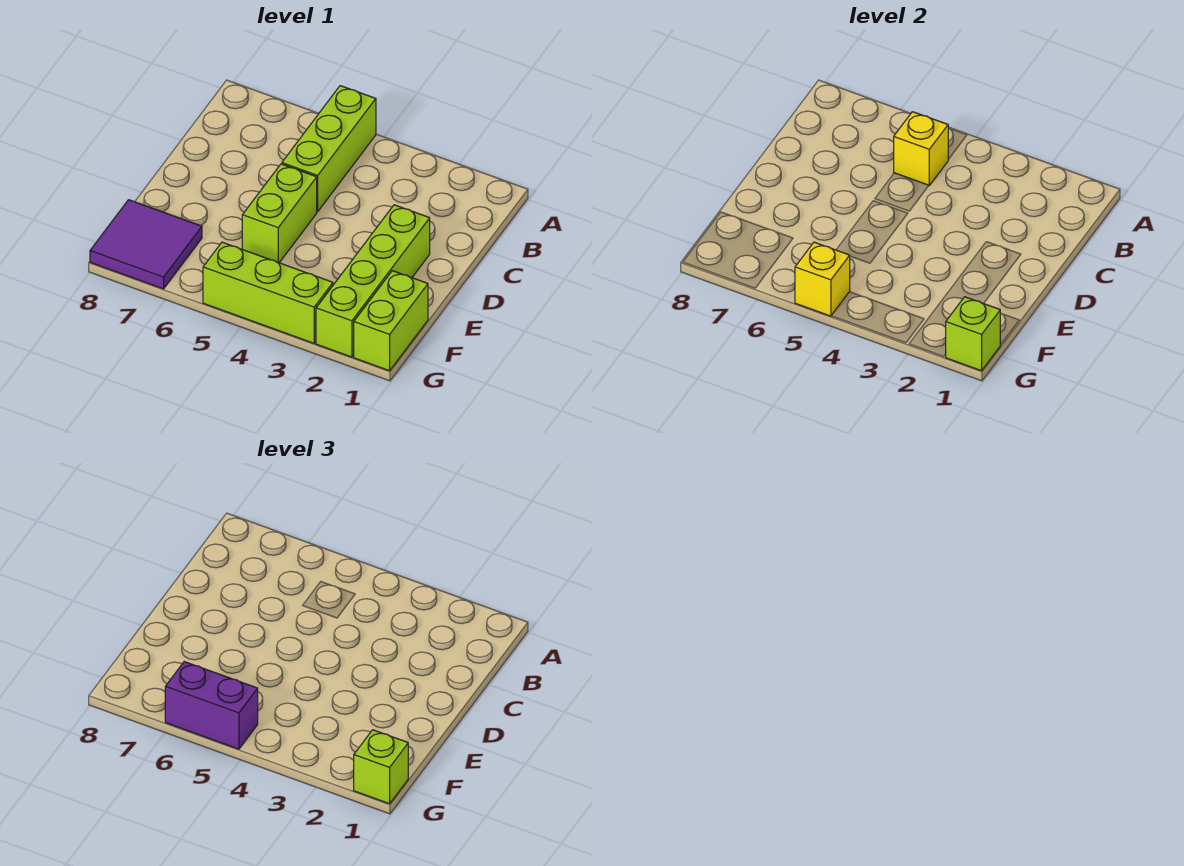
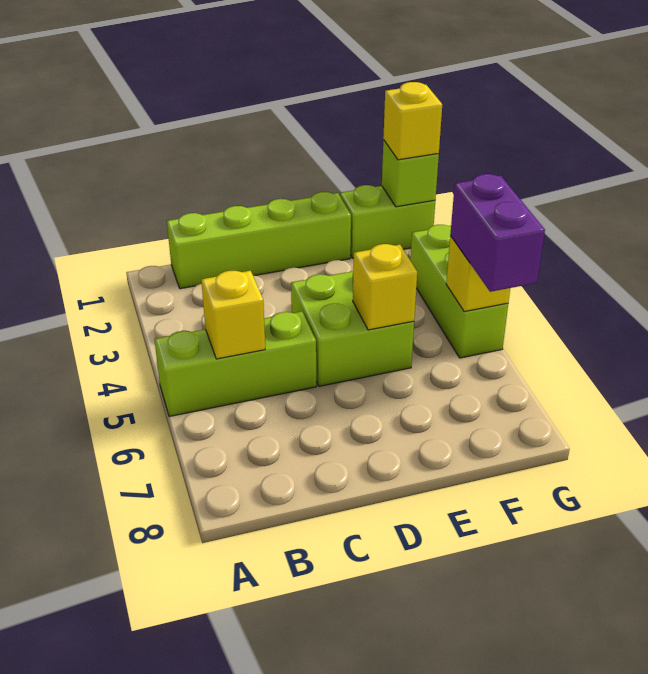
lime brick D2:G2 level 1 -> lime brick B1:E1 level 1
lime brick D5:E5 level 1 -> lime brick D4:E5 level 1
none -> yellow brick E5 level 2
purple tile F7:G8 level 1 -> none
lime brick G1 level 3 -> yellow brick G1 level 3

